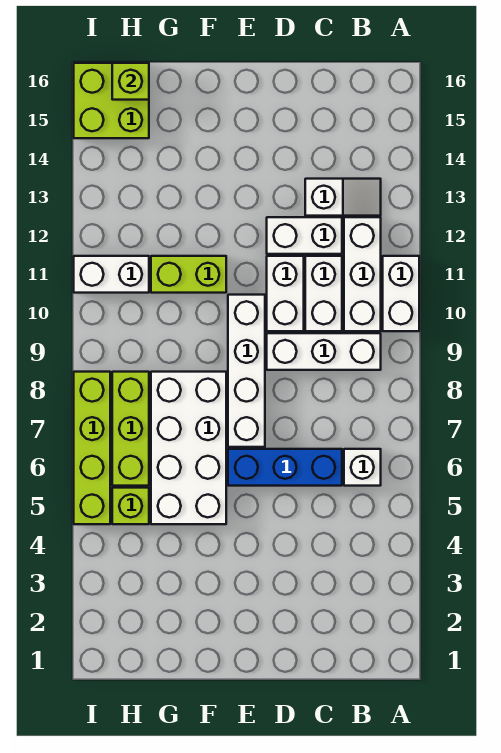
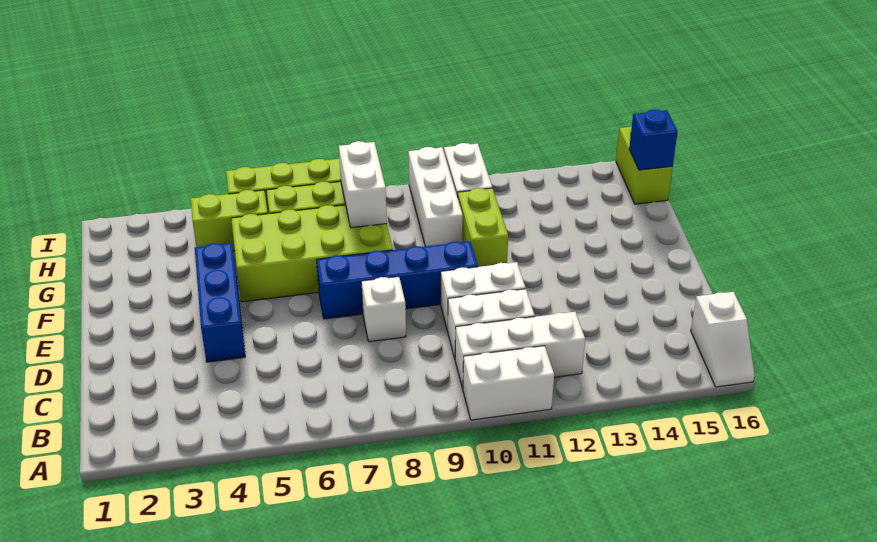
white brick B6 level 1 -> white brick D8 level 1
white brick B9:D9 level 1 -> white brick G10:I10 level 1
white slope B13:C13 level 1 top C -> white slope A16:B16 level 1 top B
blue brick C6:E6 level 1 -> blue brick D4:F4 level 1
white brick C12:D12 level 1 -> white brick G8:H8 level 2
white brick E7:E10 level 1 -> blue brick E7:E10 level 1
white brick F5:G8 level 1 -> lime brick F5:G8 level 1
lime brick H5 level 1 -> lime brick H4:H5 level 1
lime brick H15:I16 level 1 -> lime brick H16:I16 level 1
lime brick H16 level 2 -> blue brick H16 level 2

